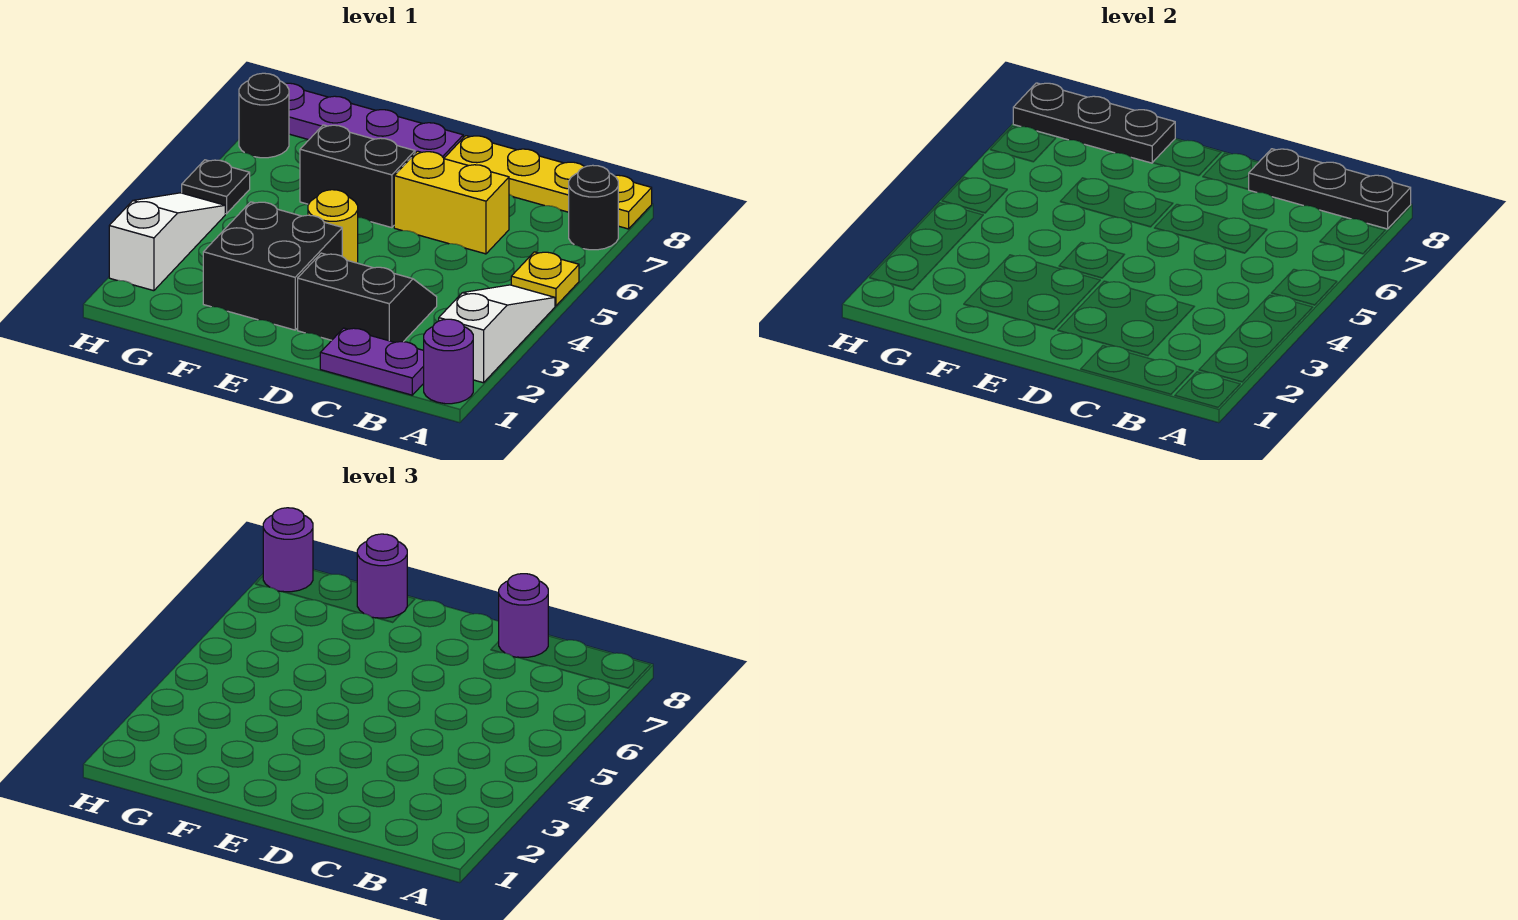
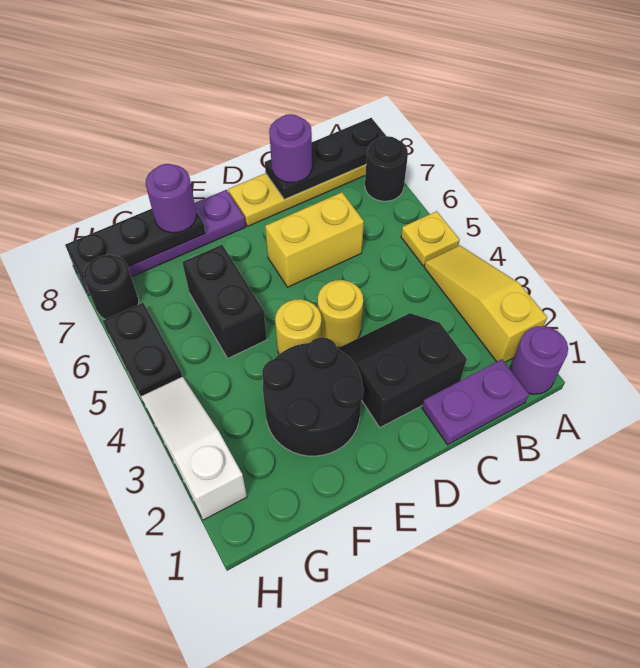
white slope A2:A4 level 1 top 2 -> yellow slope A2:A4 level 1 top 2
none -> yellow round brick D4 level 1
black brick E2:F3 level 1 -> black round brick E2:F3 level 1
black brick E6:F6 level 1 -> black brick F5:F6 level 1
black plate H5 level 1 -> black plate H5:H6 level 1
purple round brick H8 level 3 -> none

